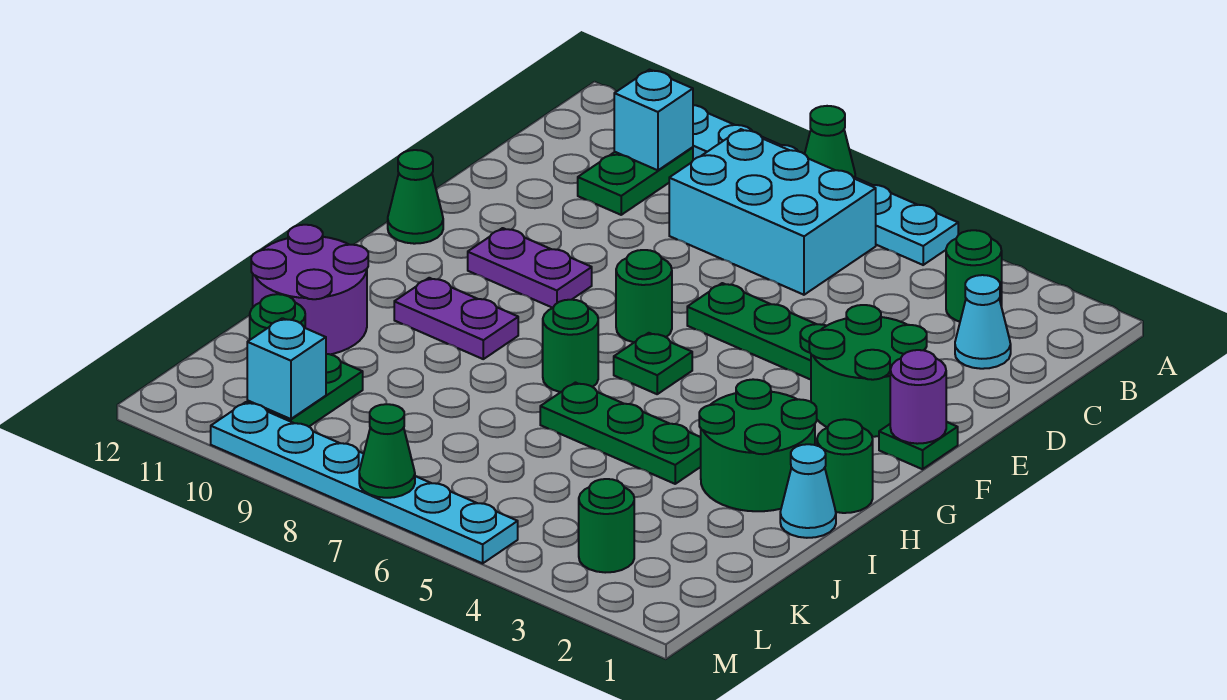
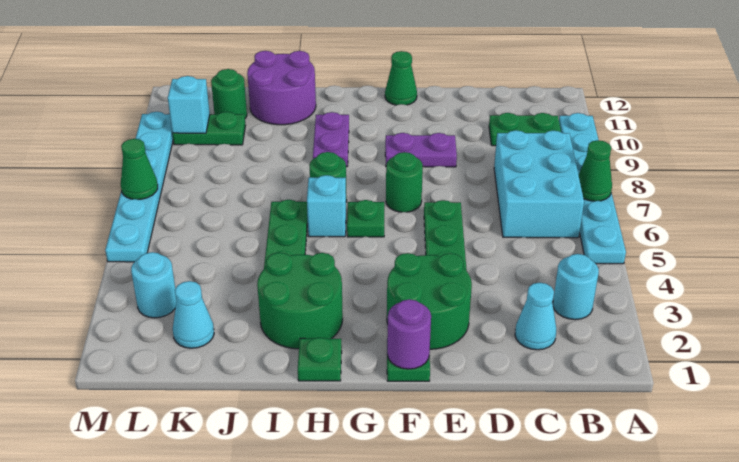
green round brick B3 level 1 -> cyan round brick B3 level 1
cyan brick B10 level 2 -> cyan brick H6 level 1
purple plate F9:F10 level 1 -> purple plate E9:F9 level 1
green round brick H1 level 1 -> green plate H1 level 1
cyan cone I1 level 1 -> cyan cone K2 level 1
green round brick L3 level 1 -> cyan round brick L3 level 1

